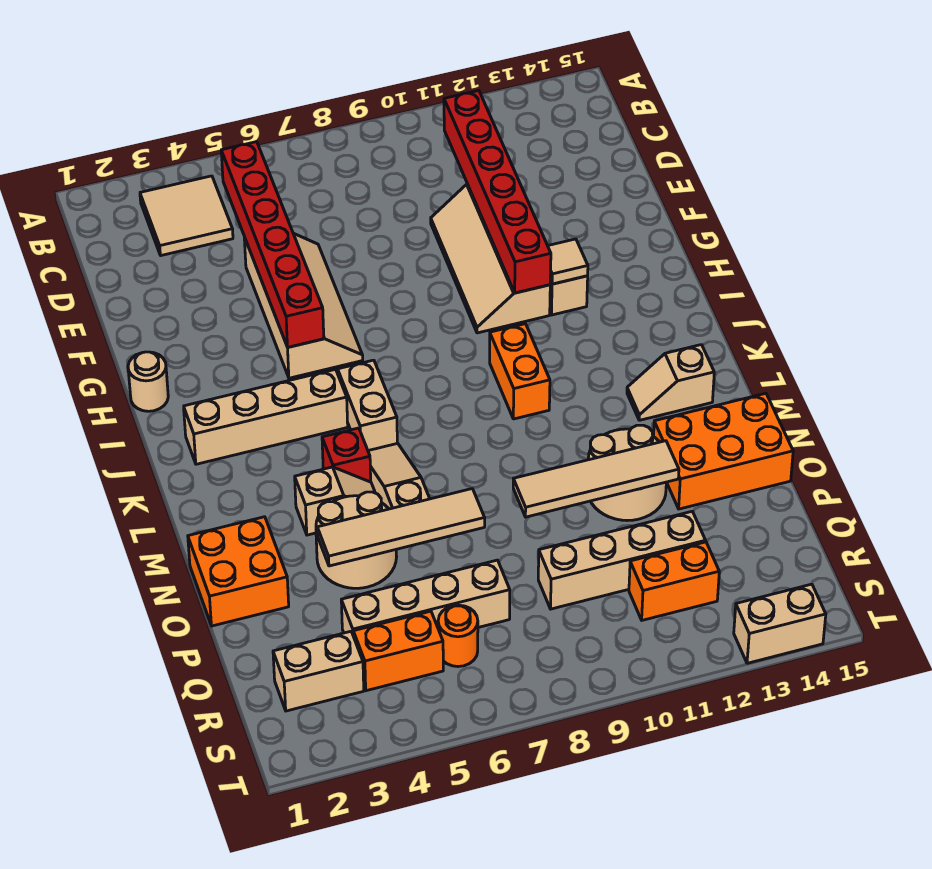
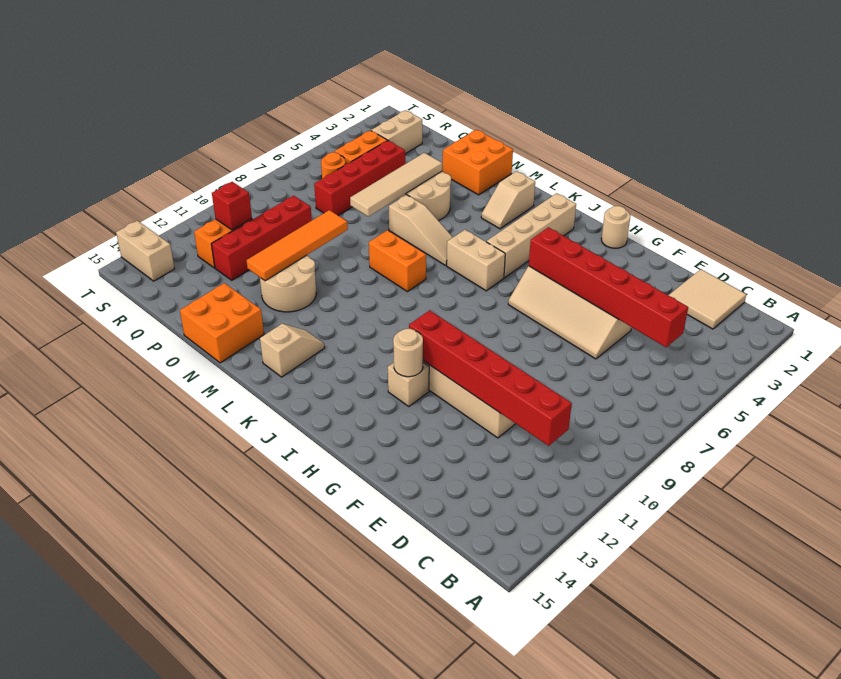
tan tile B3:C4 level 1 -> tan tile C1:D2 level 1
tan tile H12 level 2 -> tan round brick H12 level 2
orange brick J10:K10 level 1 -> orange brick L8:M8 level 1
red brick L5 level 1 -> red brick R11 level 2
tan slope M4:M5 level 1 top 4 -> tan slope L2:L3 level 1 top 2
orange brick N13:O15 level 1 -> orange brick N14:O15 level 1
tan tile O9:O12 level 2 -> orange tile O9:O12 level 2
tan brick Q4:Q7 level 1 -> red brick Q4:Q7 level 1
tan brick Q9:Q12 level 1 -> red brick Q9:Q12 level 1
tan brick T13:T14 level 1 -> tan brick S14:T14 level 1

